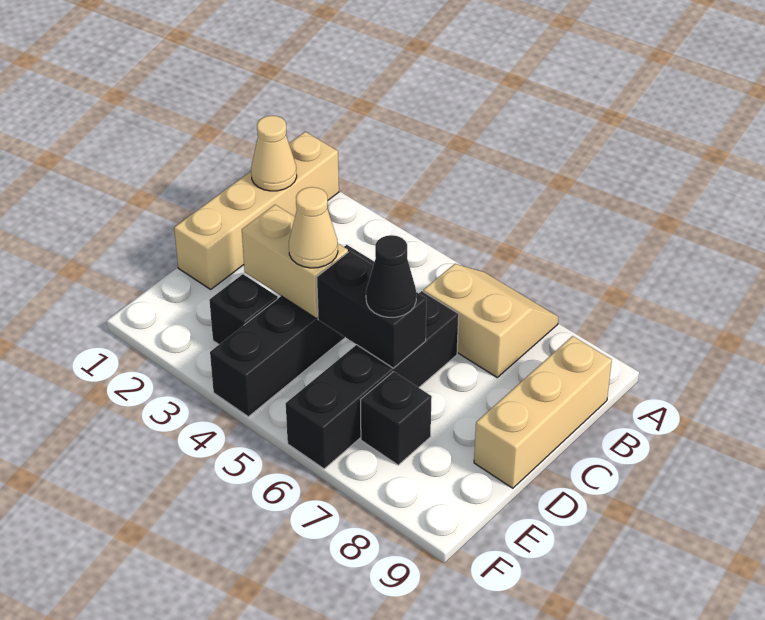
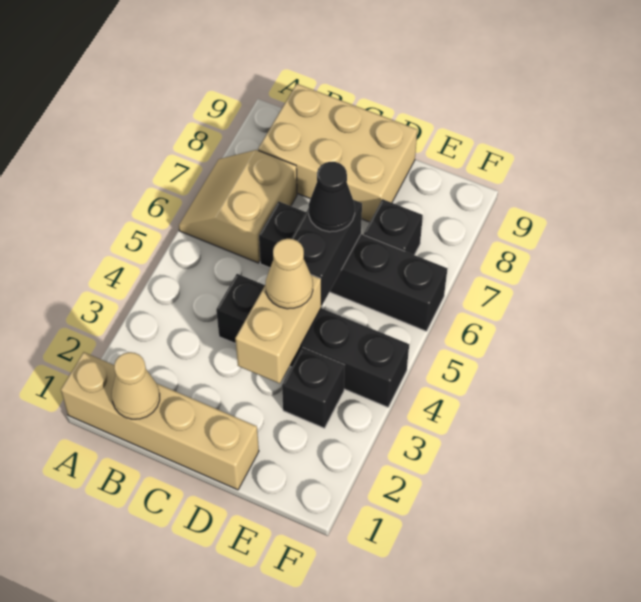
tan brick B9:D9 level 1 -> tan brick B8:D9 level 1

